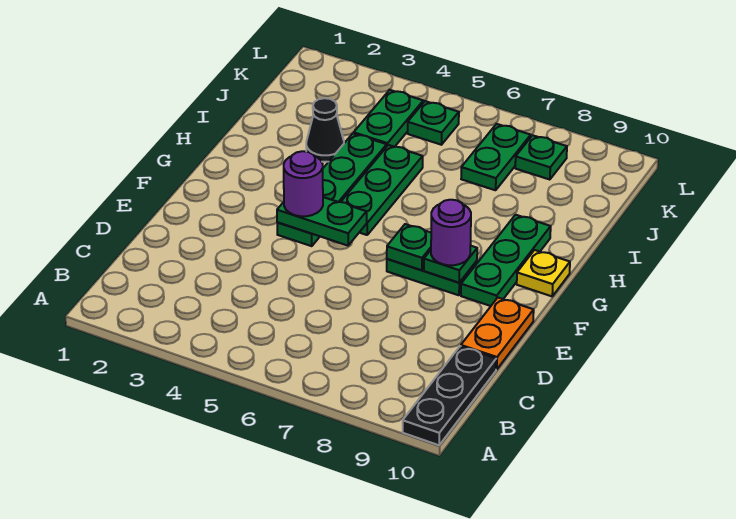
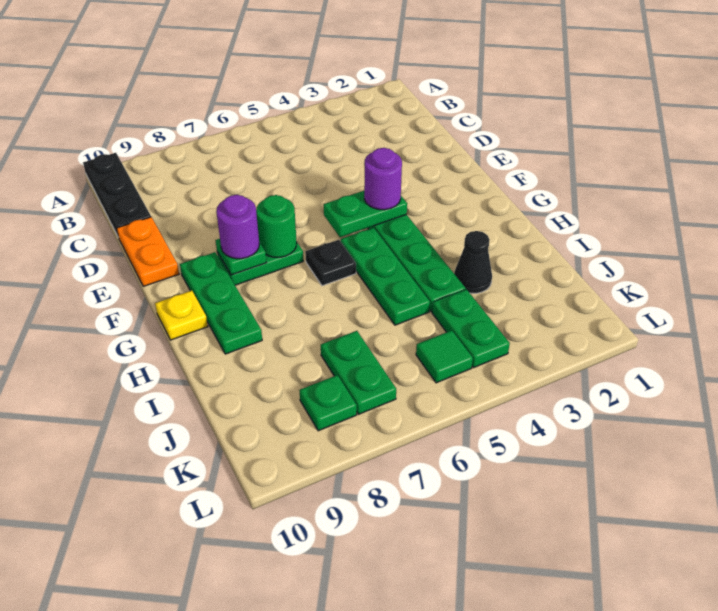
green plate F7 level 2 -> green round brick F7 level 2
none -> black plate G6 level 1
green plate K5 level 1 -> green tile K5 level 1

